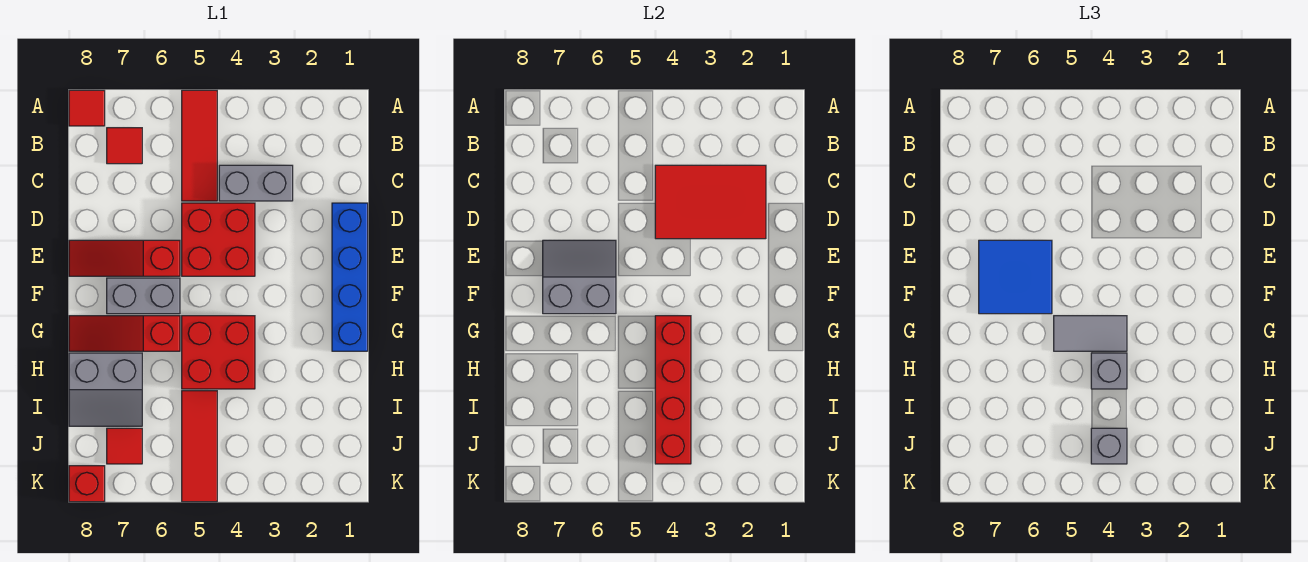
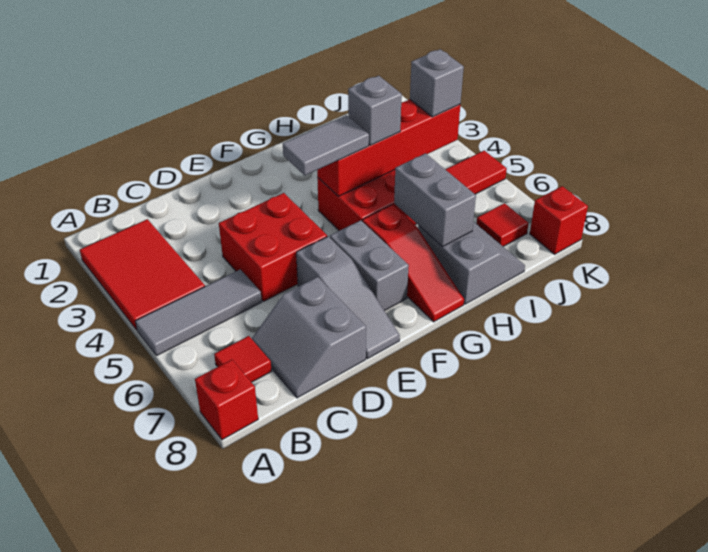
red tile A5:C5 level 1 -> grey tile A5:C5 level 1
red tile A8 level 1 -> red brick A8 level 1
red tile C2:D4 level 2 -> red tile A2:B4 level 1
grey brick C3:C4 level 1 -> grey brick H6:H7 level 2
blue brick D1:G1 level 1 -> none
red slope E6:E8 level 1 top 6 -> grey slope E6:E8 level 1 top 6
grey slope E6:F7 level 2 top F -> grey slope C7:D8 level 1 top D
blue tile E6:F7 level 3 -> none
grey tile G4:G5 level 3 -> grey tile F4:G4 level 3

